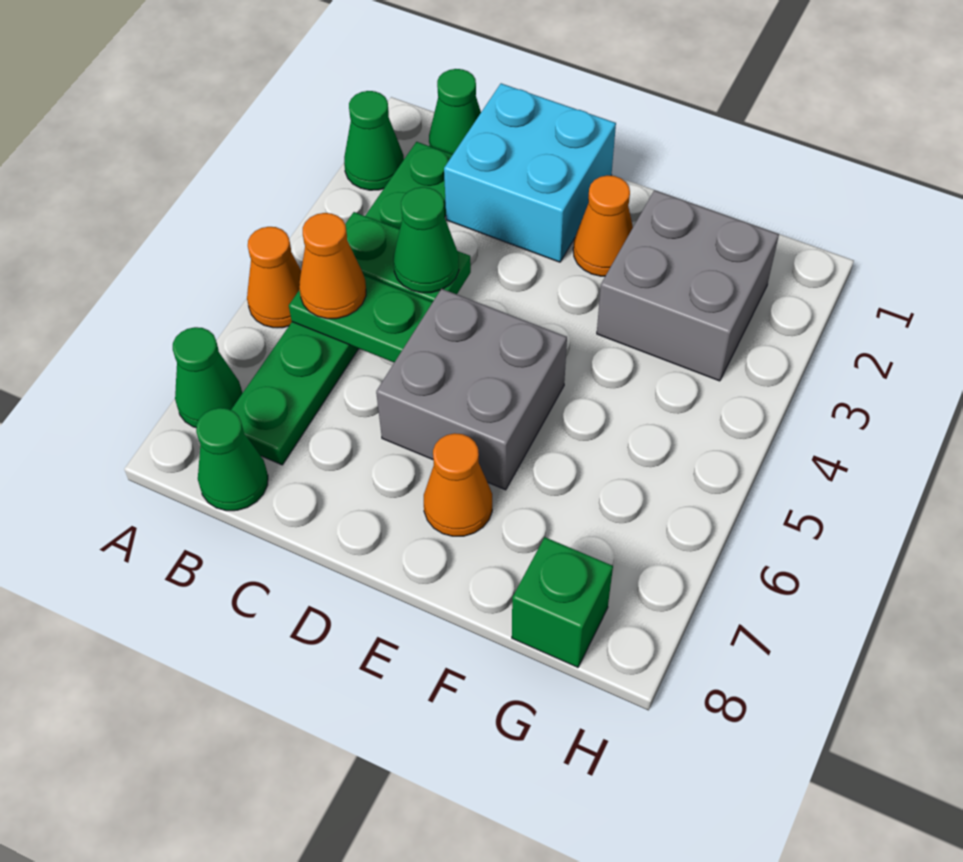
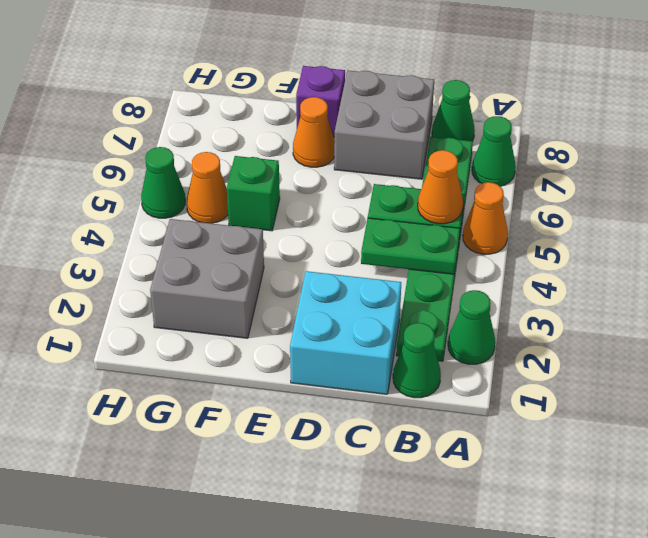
green cone C4 level 3 -> green cone H5 level 1
grey brick D5:E6 level 1 -> grey brick C7:D8 level 1
orange cone E2 level 1 -> orange cone G5 level 1
none -> purple brick E8 level 1
green brick G8 level 1 -> green brick F5 level 1

